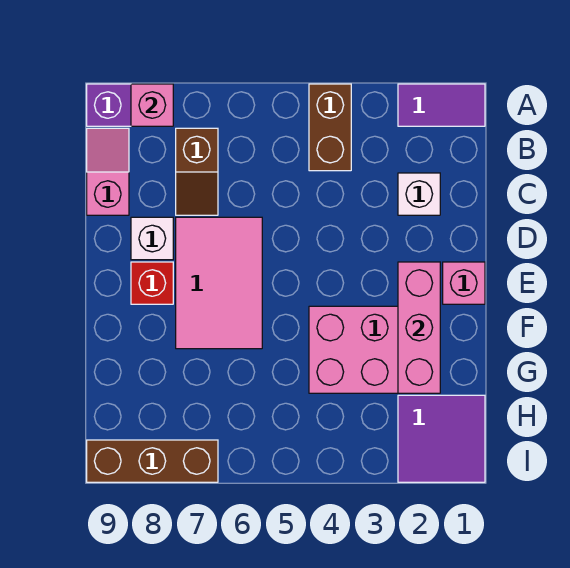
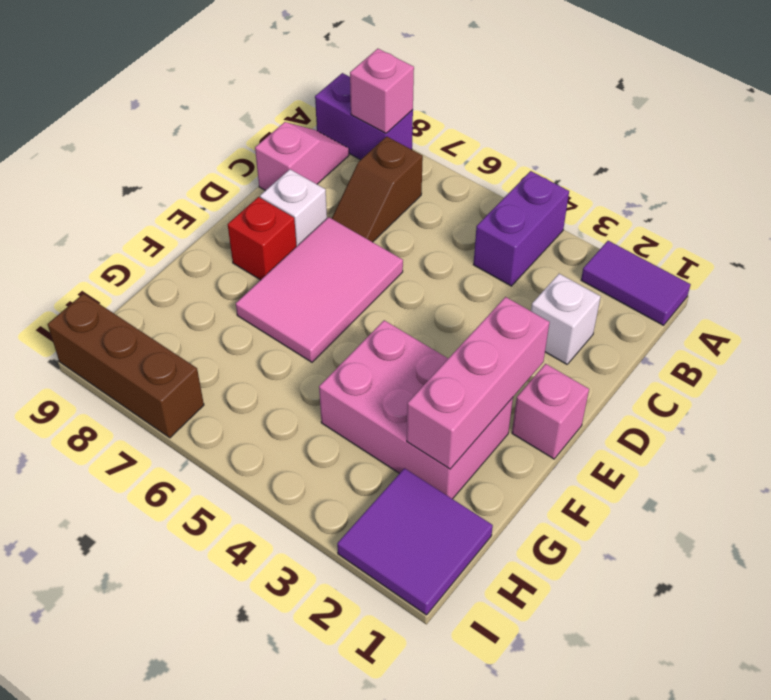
brown brick A4:B4 level 1 -> purple brick A4:B4 level 1

